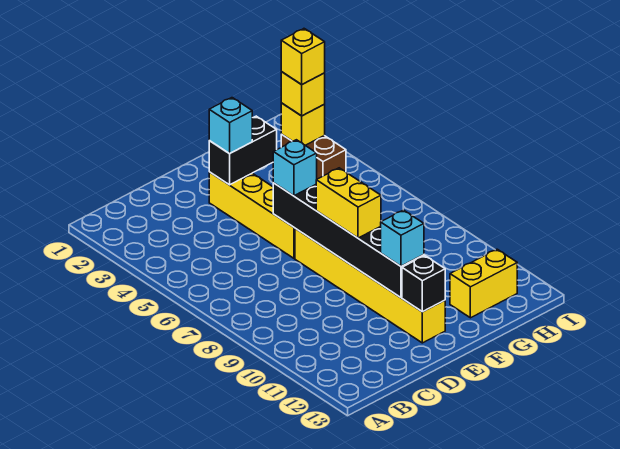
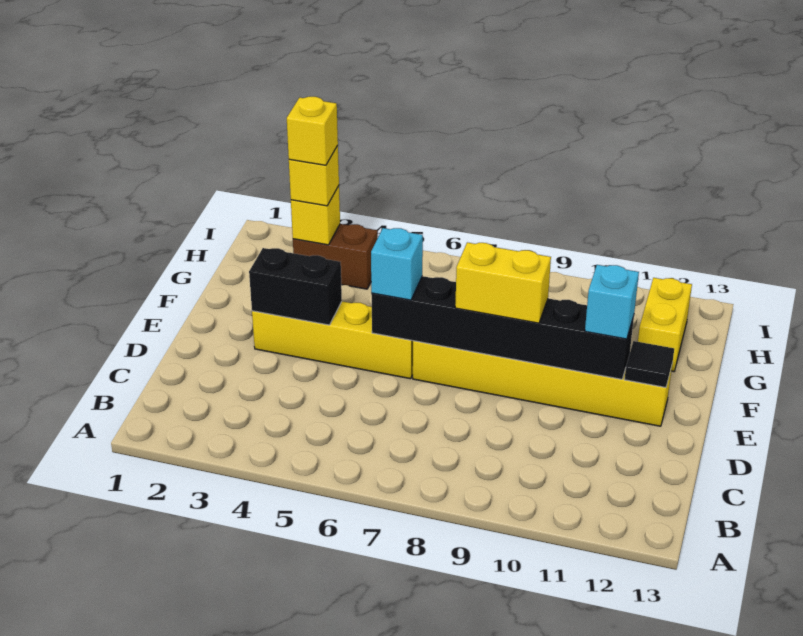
black brick E3:F3 level 2 -> black brick E3:E4 level 2
cyan brick E3 level 3 -> none
black brick E12 level 2 -> black tile E12 level 2

